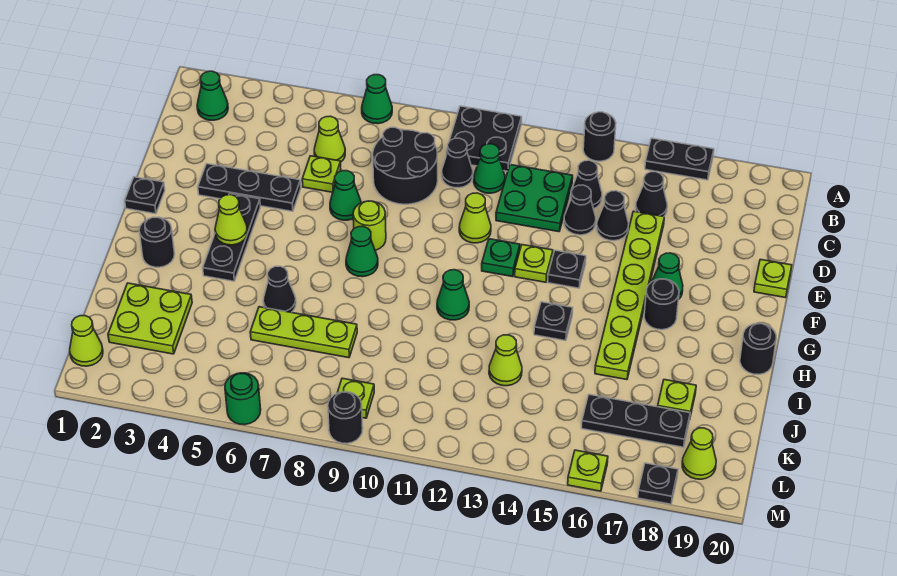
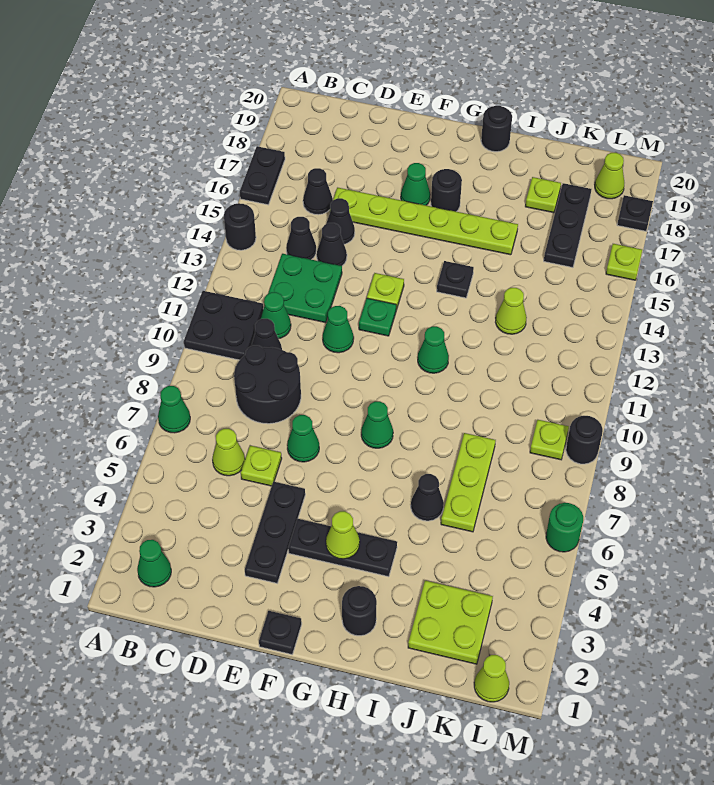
lime cone E11 level 1 -> green cone E11 level 1
lime plate E20 level 1 -> none
lime round brick F8 level 1 -> none
black plate F14 level 1 -> none

